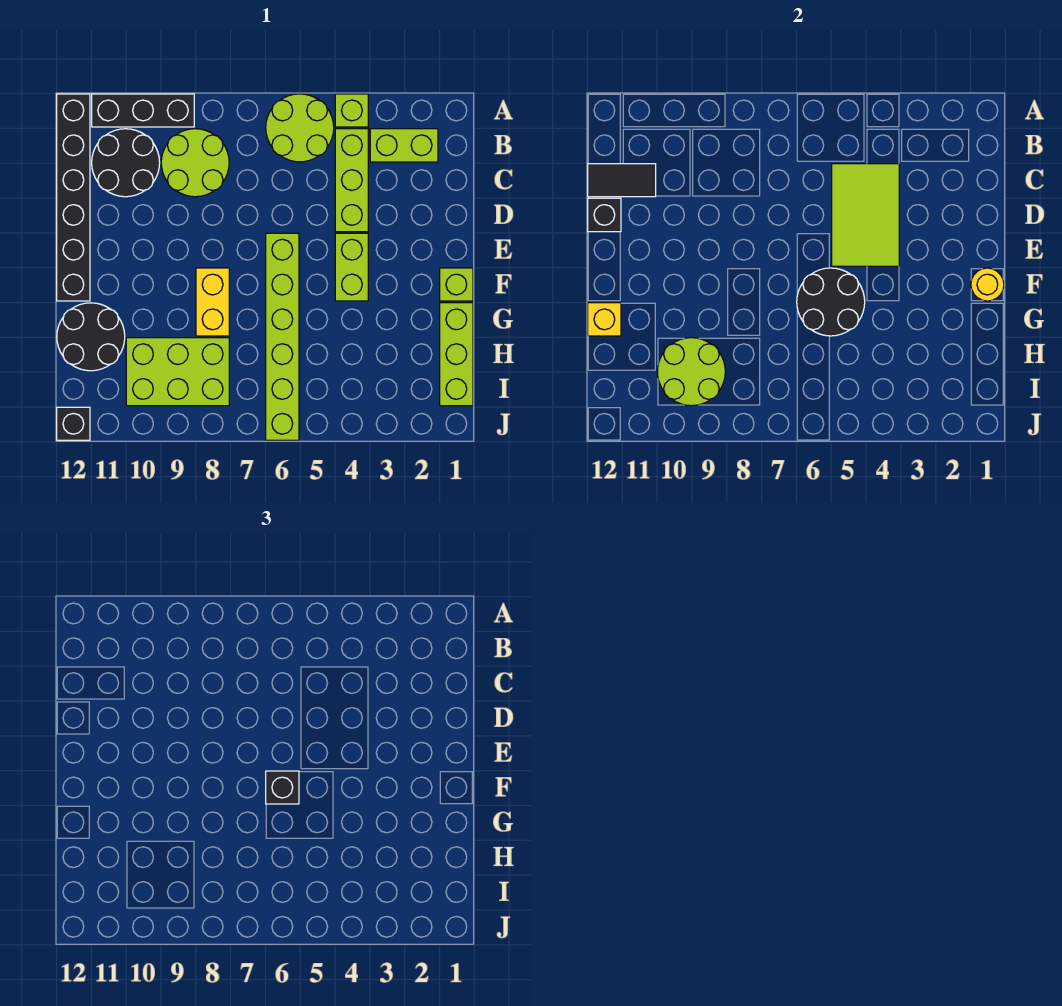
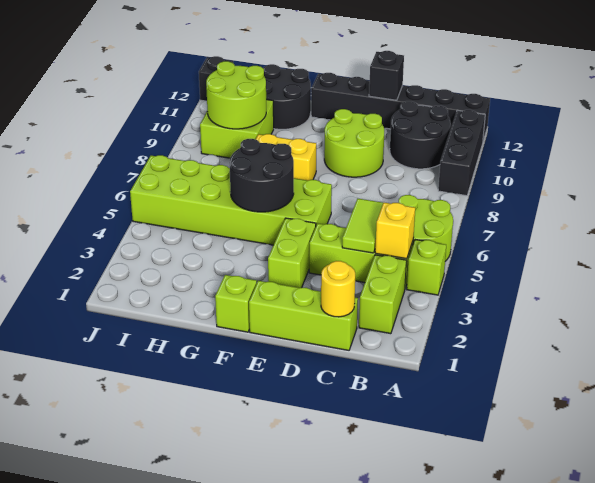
lime round brick B8:C9 level 1 -> lime round brick D9:E10 level 1
lime tile C4:E5 level 2 -> lime tile C4:C5 level 2
black tile C11:C12 level 2 -> none
lime brick E4:F4 level 1 -> lime brick E3:E4 level 1
lime brick E6:J6 level 1 -> lime brick E5:J6 level 1
yellow round brick F1 level 2 -> yellow round brick C1 level 2
black brick F6 level 3 -> none
lime brick G1:I1 level 1 -> lime brick C1:E1 level 1
yellow brick G12 level 2 -> yellow brick B4 level 2
lime brick H8:I10 level 1 -> lime brick H9:I10 level 1

